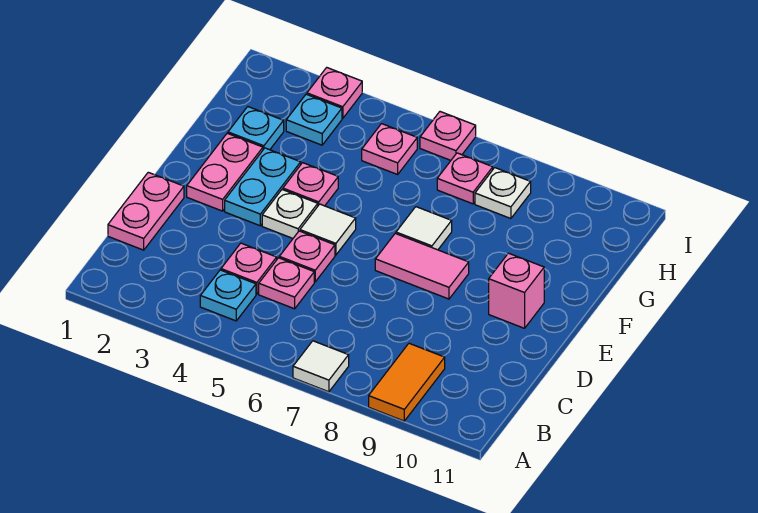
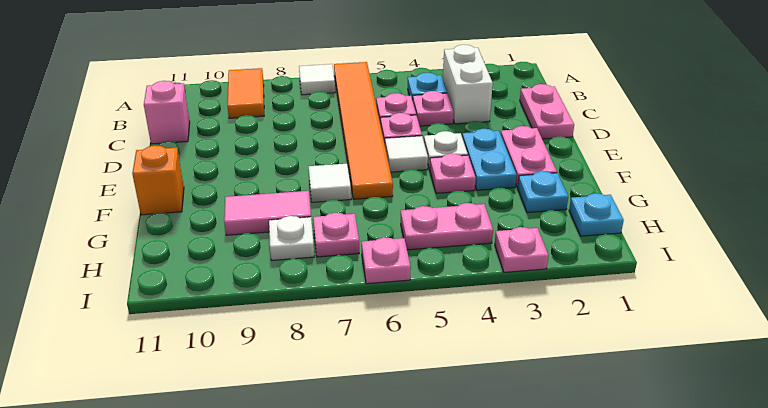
none -> orange tile A6:F6 level 1
none -> white brick B3:C3 level 1
pink tile E7:E8 level 1 -> pink tile G8:G9 level 1
pink brick E10 level 1 -> pink brick C11 level 1
none -> orange brick F11 level 1
cyan plate H3 level 1 -> cyan plate H1 level 1
pink plate H5 level 1 -> pink plate H4:H5 level 1

